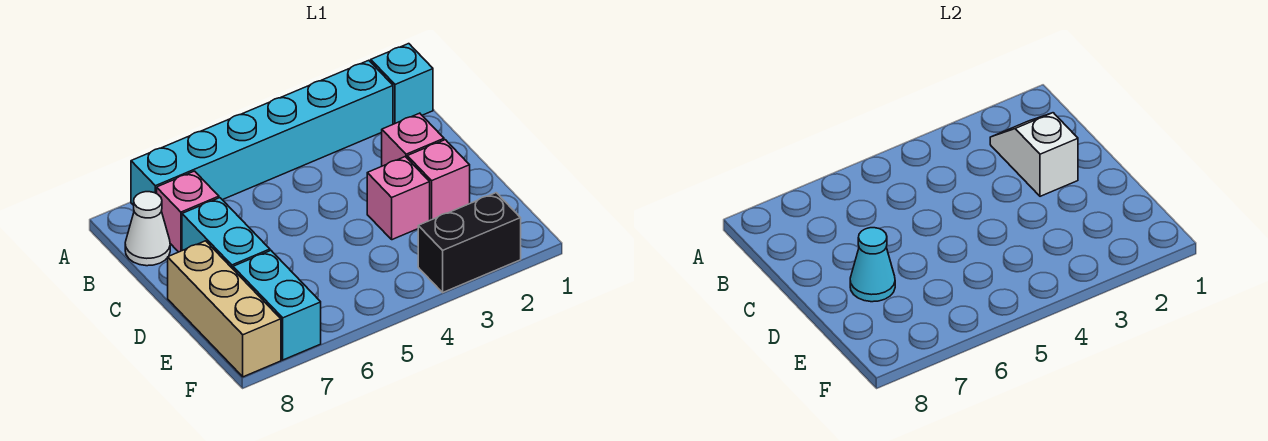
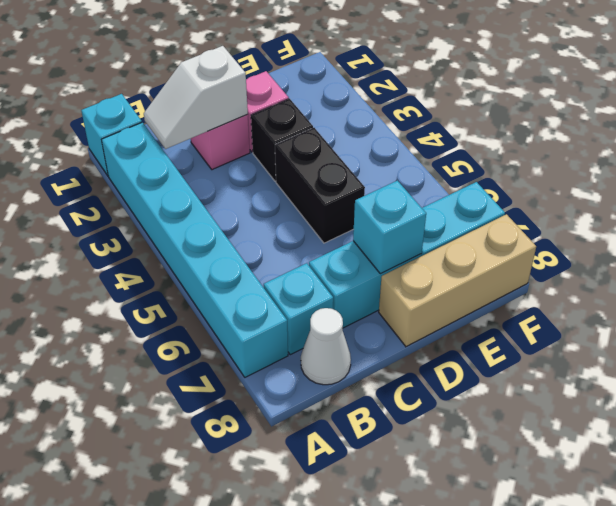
pink brick B7 level 1 -> cyan brick B7 level 1
pink brick D3 level 1 -> black brick D3 level 1
cyan cone D7 level 2 -> cyan brick D7 level 2
black brick F2:F3 level 1 -> black brick D4:D5 level 1

